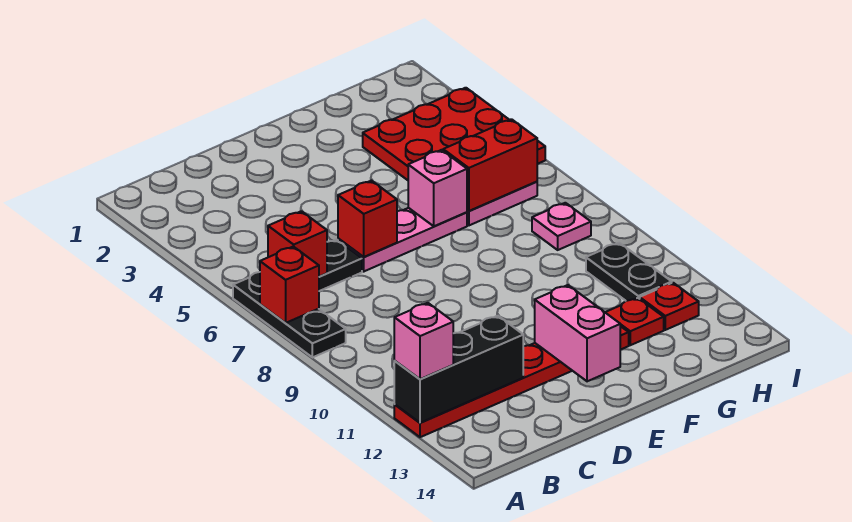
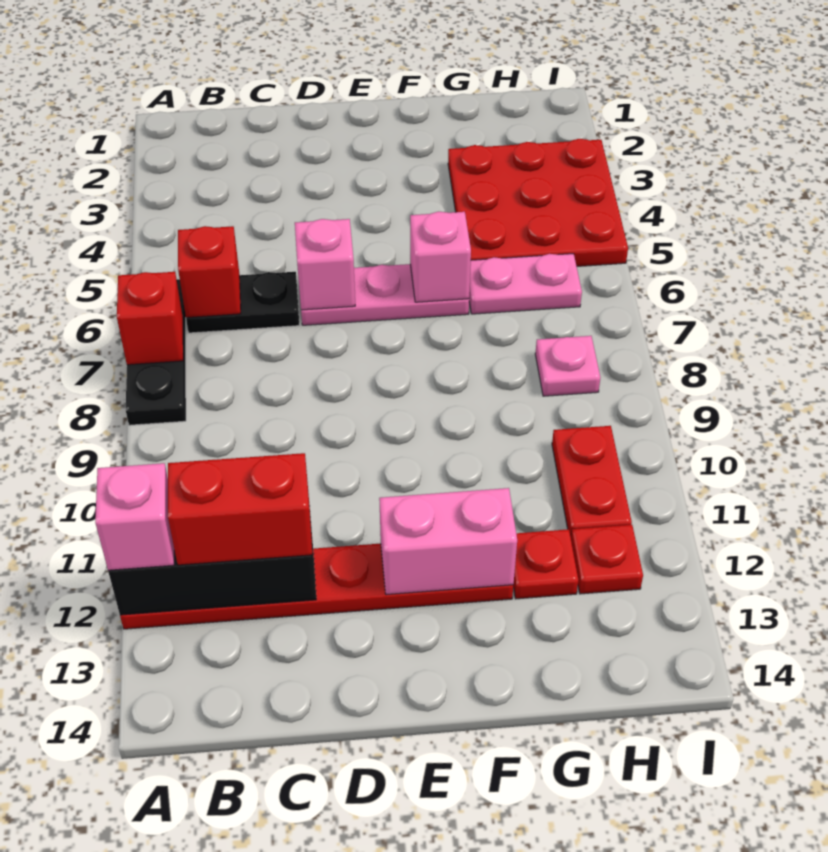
red brick D6 level 2 -> pink brick D6 level 2
pink brick E12:E13 level 2 -> pink brick E12:F12 level 2
red brick G6:H6 level 2 -> red brick B12:C12 level 3
black plate H10:H11 level 1 -> red plate H10:H11 level 1

